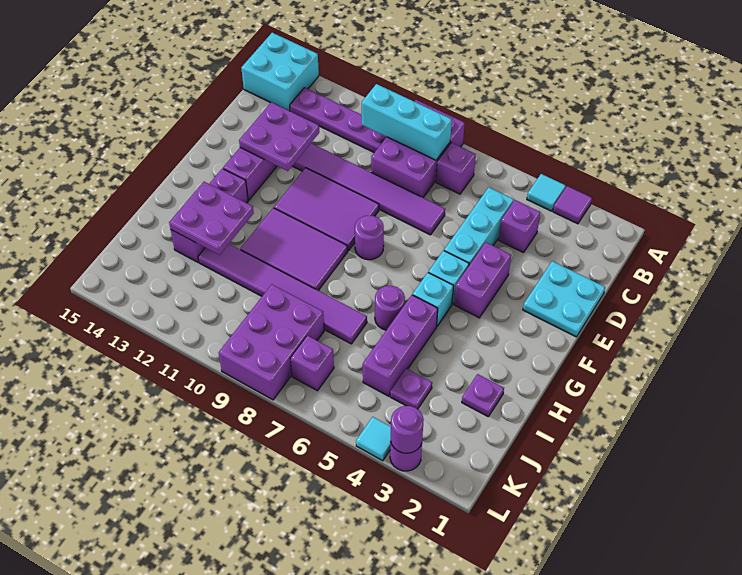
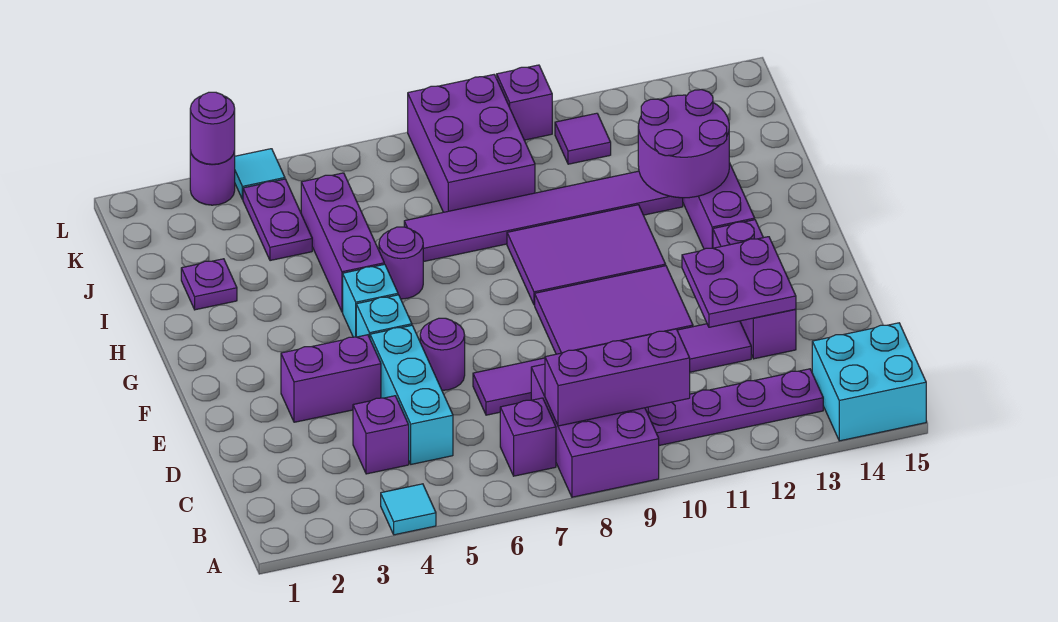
purple tile A3 level 1 -> purple tile K11 level 1
cyan brick B8:B10 level 2 -> purple brick B8:B10 level 2
cyan plate D1:E2 level 1 -> none
purple brick E4:F4 level 1 -> purple brick E3:E4 level 1
purple round brick F8 level 1 -> purple round brick E6 level 1
purple plate H12:I13 level 2 -> purple round brick H12:I13 level 2
purple plate J4 level 1 -> purple plate J4:K4 level 1
purple brick K7 level 1 -> purple brick L10 level 1

